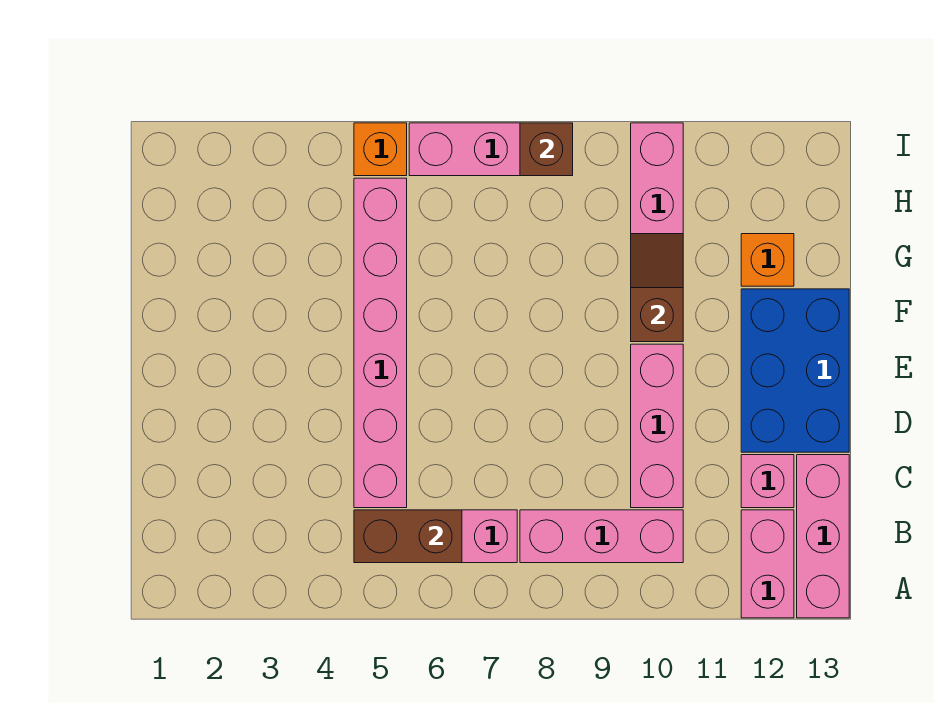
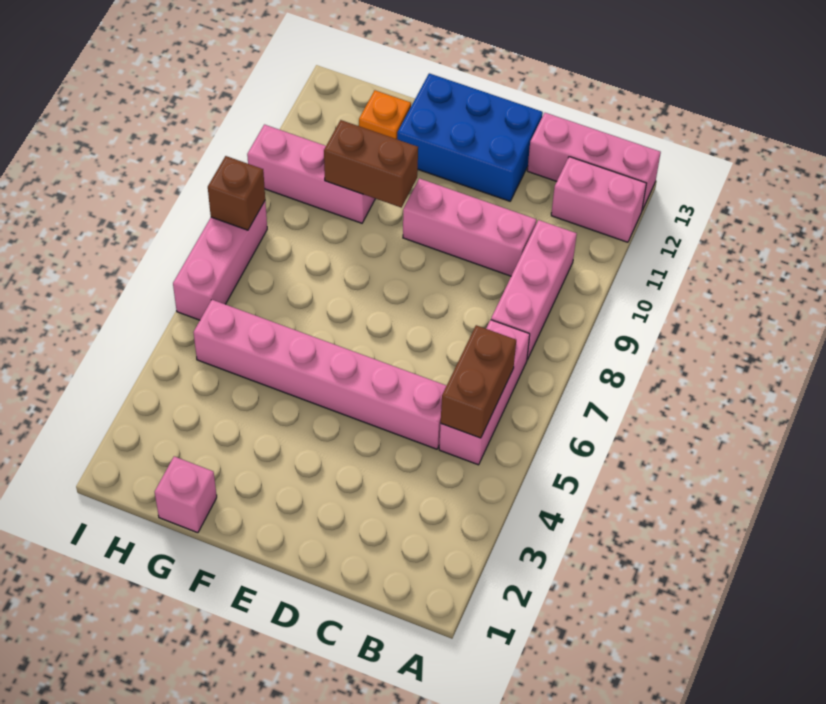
pink brick C12 level 1 -> pink brick G1 level 1
brown slope F10:G10 level 2 top F -> brown brick F10:G10 level 2
orange brick I5 level 1 -> none

